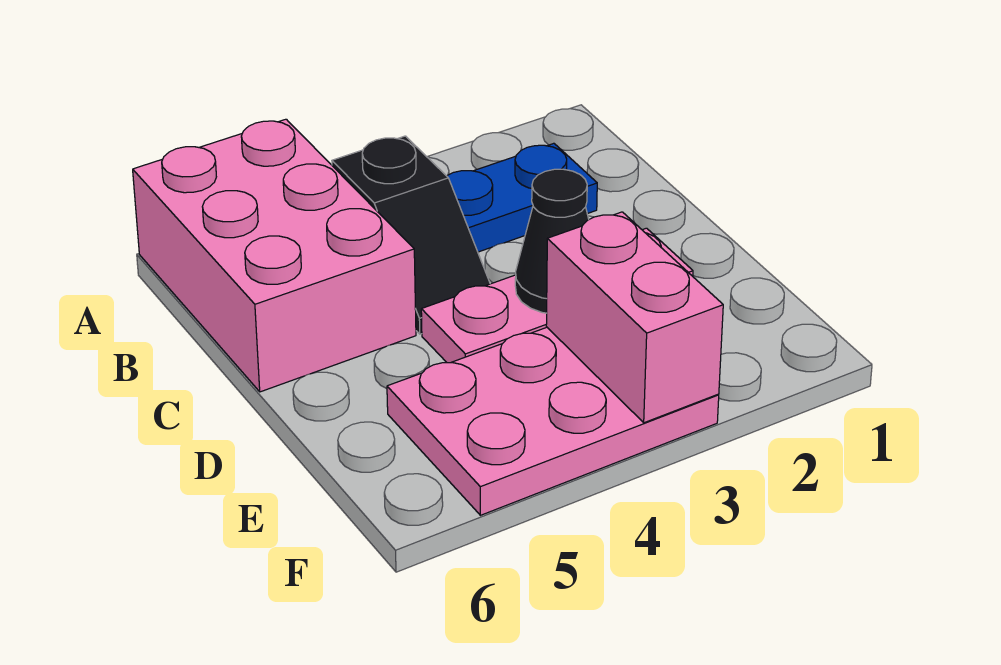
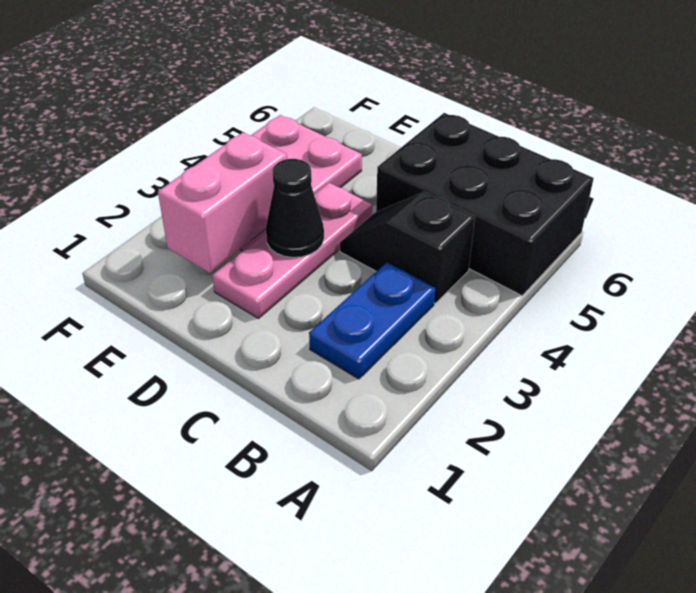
pink brick A5:C6 level 1 -> black brick A5:C6 level 1
pink brick E3:F3 level 2 -> pink brick E2:E3 level 2

